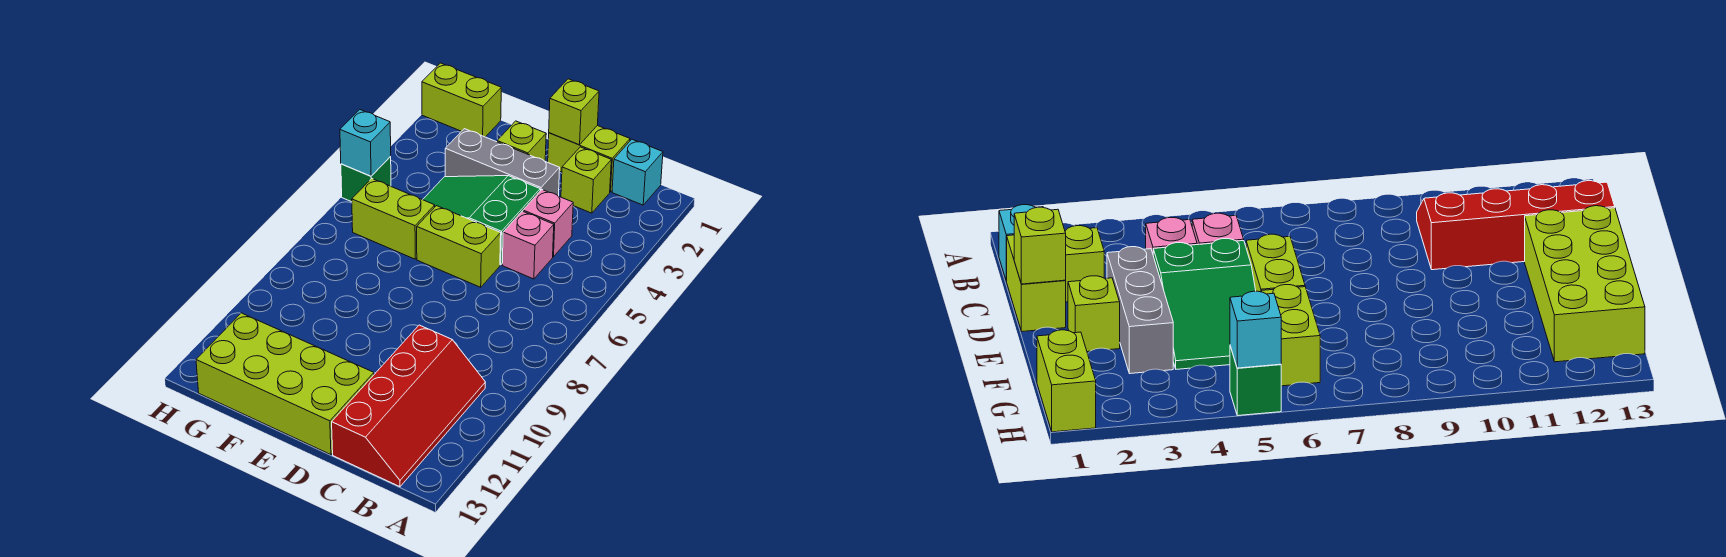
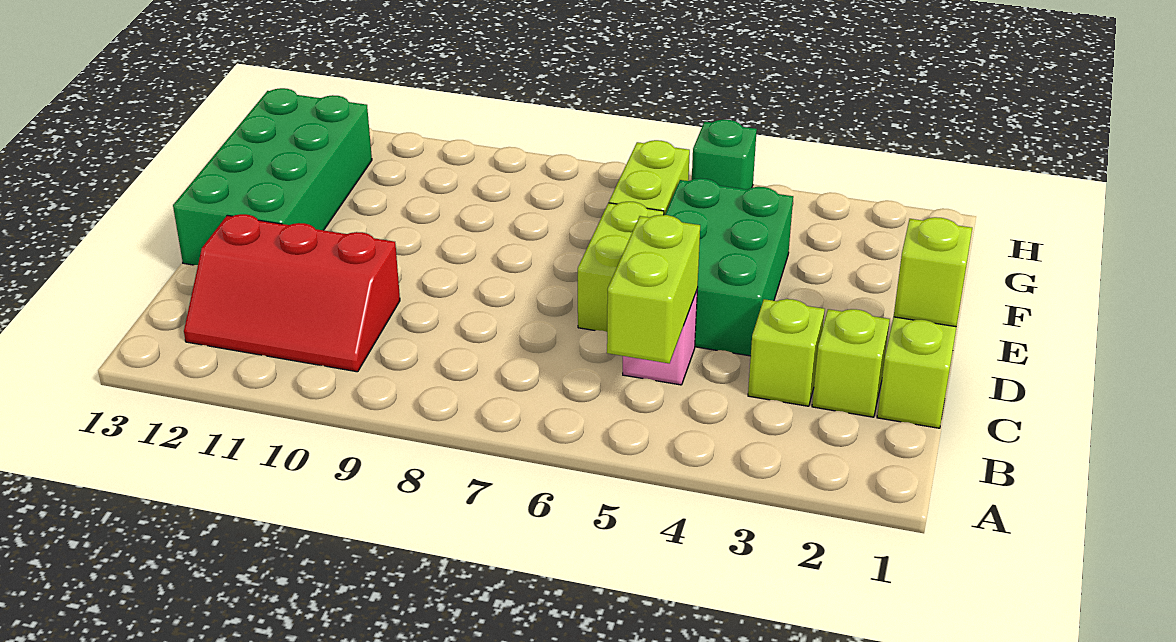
cyan brick B1 level 1 -> none
red slope B10:C13 level 1 top C -> red slope B10:C12 level 1 top C
pink brick C4 level 1 -> none
grey brick D3:F3 level 1 -> none
green slope D4:F5 level 1 top D -> green brick D4:F5 level 1
lime brick D12:G13 level 1 -> green brick D12:G13 level 1
lime brick E2 level 1 -> lime brick C3 level 1
lime brick G1:H1 level 1 -> lime brick B5:C5 level 2
cyan brick H5 level 2 -> none

